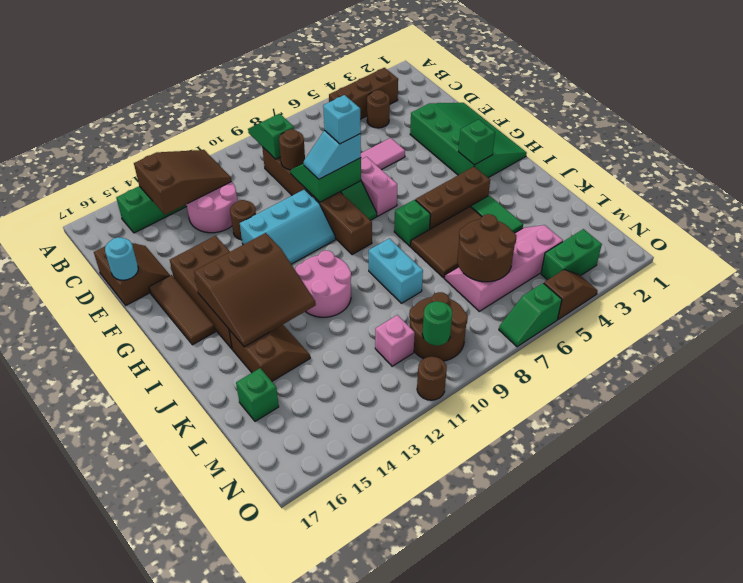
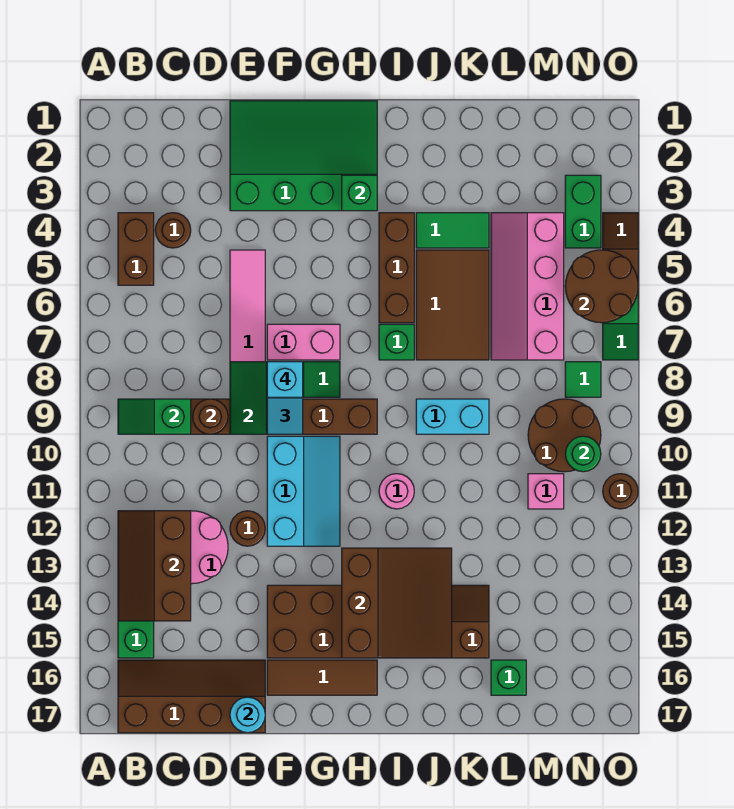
brown brick B3:B5 level 1 -> brown brick B4:B5 level 1
brown slope B12:C14 level 2 top 14 -> brown slope B12:C14 level 2 top C
brown slope D16:E17 level 1 top 17 -> brown slope B16:E17 level 1 top 17
pink round brick I11:J12 level 1 -> pink round brick I11 level 1
brown round brick L6:M7 level 2 -> brown round brick N5:O6 level 2
none -> green tile N8 level 1

